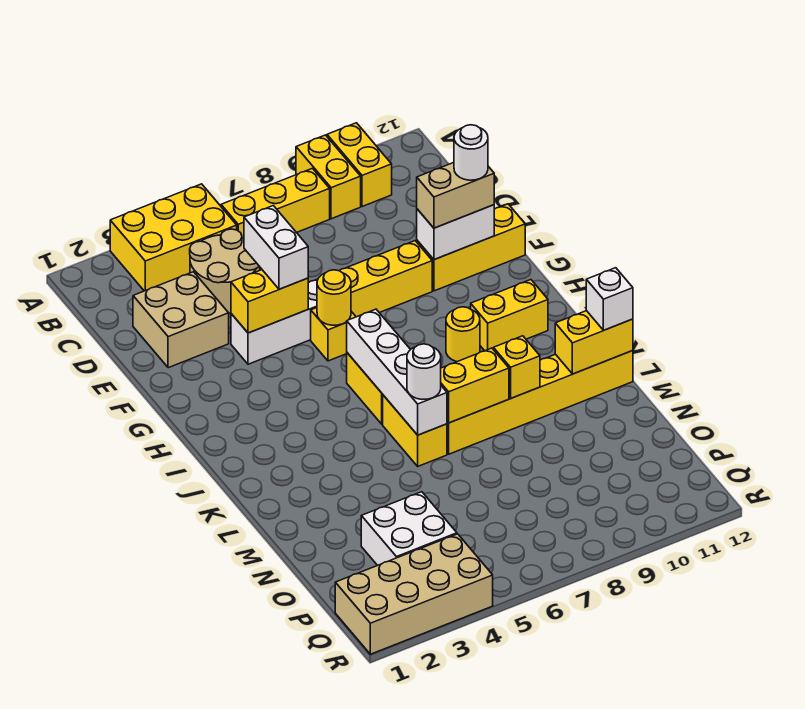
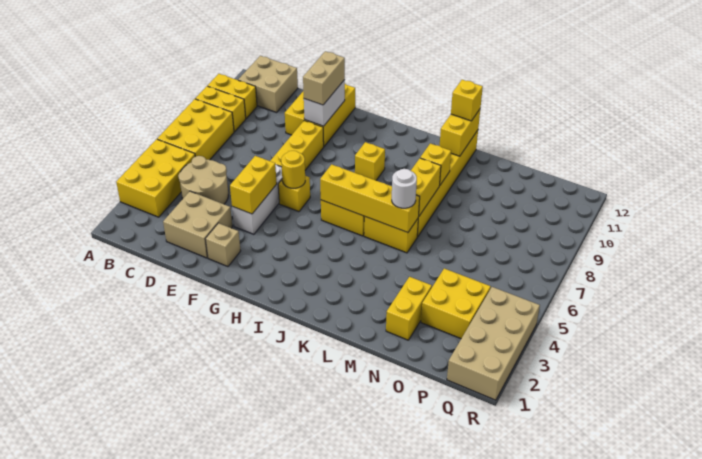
yellow brick B6:B8 level 1 -> yellow brick A6:B8 level 1
none -> tan brick B11:C12 level 1
white brick E5:F5 level 3 -> none
none -> tan brick F2 level 1
yellow brick F10:F12 level 1 -> yellow brick E10:F12 level 1
white round brick F11 level 4 -> none
white brick I6:L6 level 2 -> yellow brick I6:L6 level 2
yellow round brick I9 level 1 -> yellow brick I9 level 1
yellow brick I10:I11 level 1 -> yellow brick N2:N3 level 1
white brick L12 level 3 -> yellow brick L12 level 3
white brick O3:P4 level 1 -> yellow brick O3:P4 level 1

